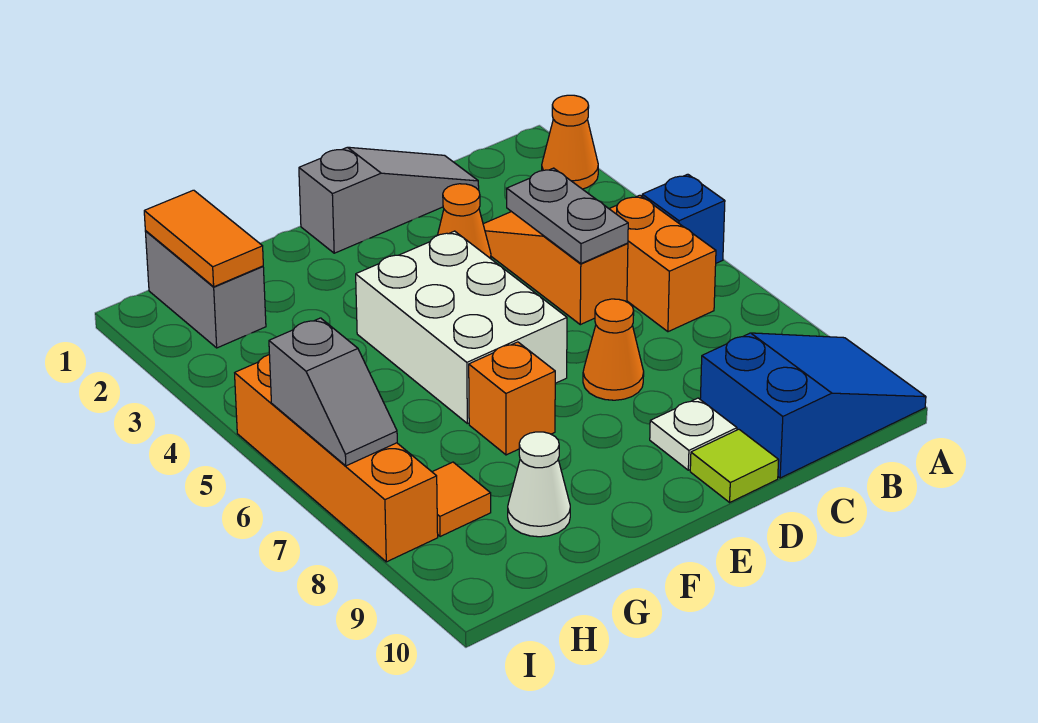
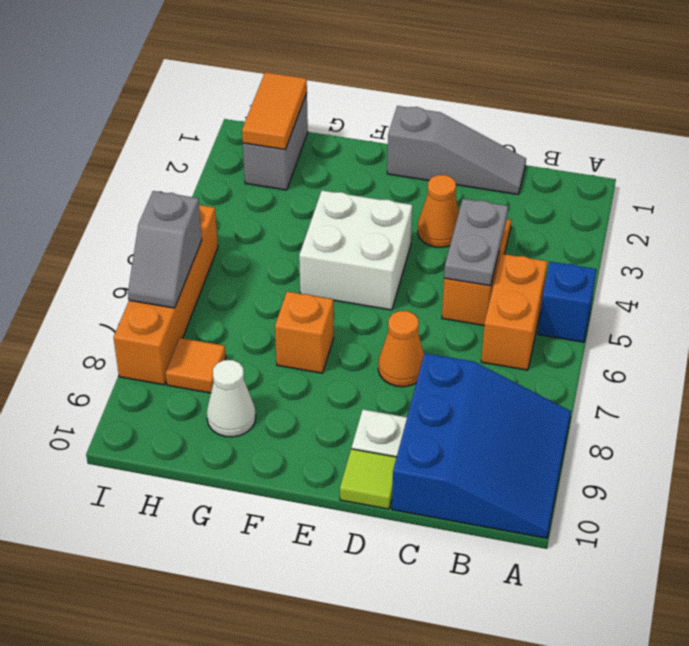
orange cone A2 level 1 -> none
blue slope A9:C10 level 1 top C -> blue slope A8:C10 level 1 top C
white brick E4:F6 level 1 -> white brick E4:F5 level 1

